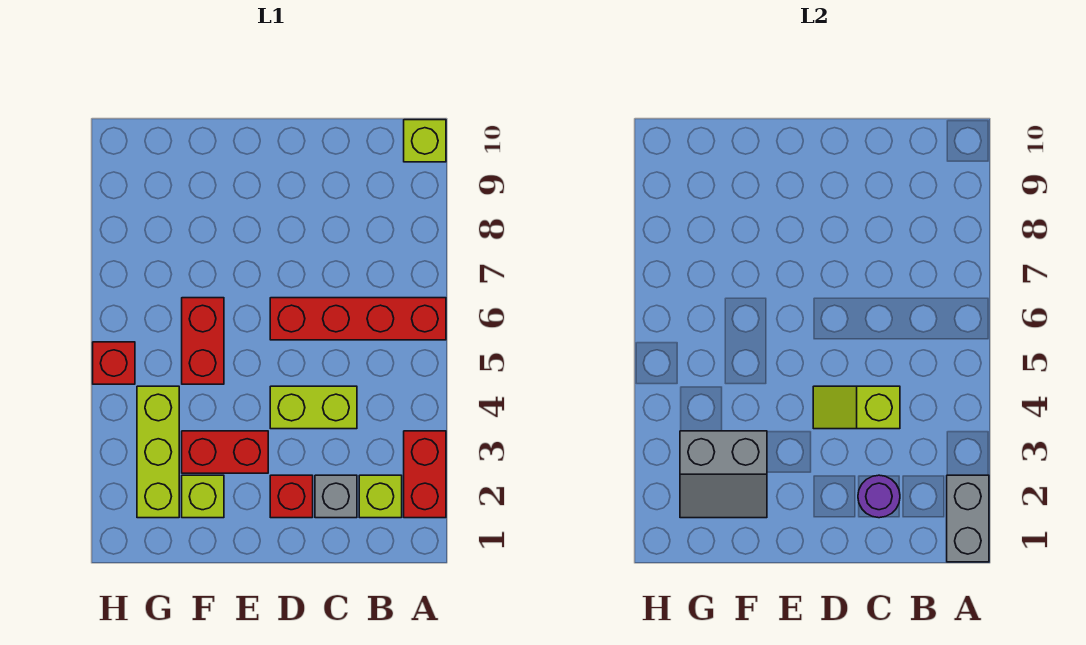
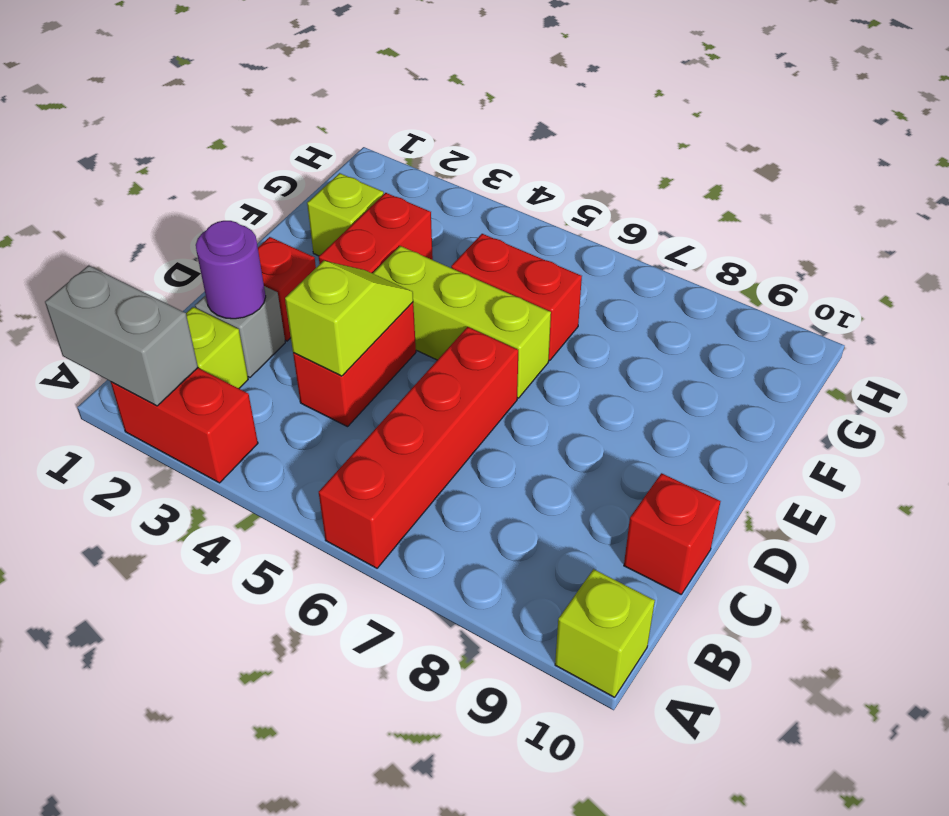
lime brick C4:D4 level 1 -> red brick C4:D4 level 1
grey slope F2:G3 level 2 top 3 -> none
lime brick G2:G4 level 1 -> lime brick E4:E6 level 1
red brick H5 level 1 -> red brick C10 level 1

